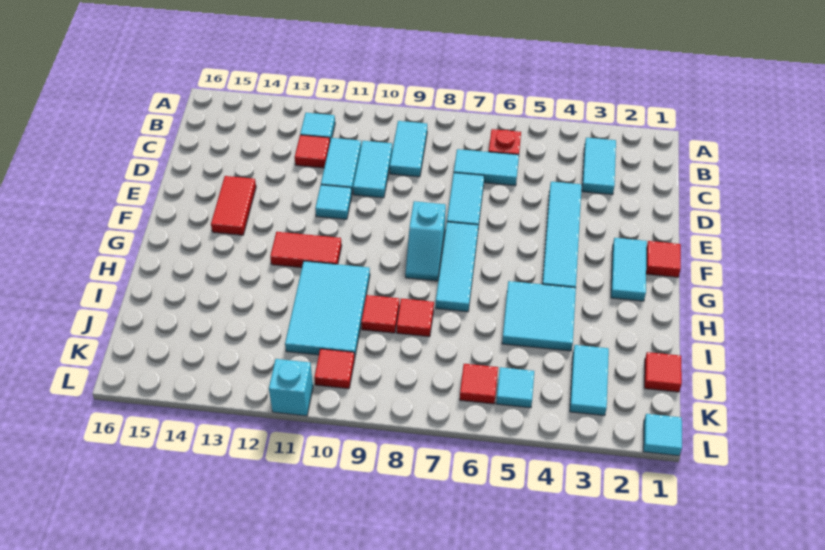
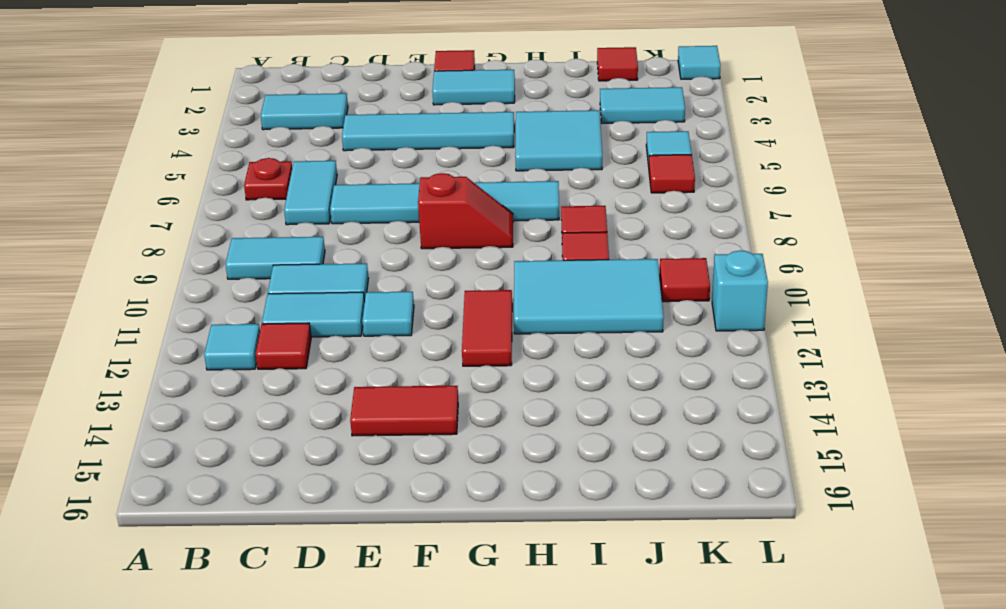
cyan slope F8:G8 level 1 top F -> red slope F8:G8 level 1 top F

